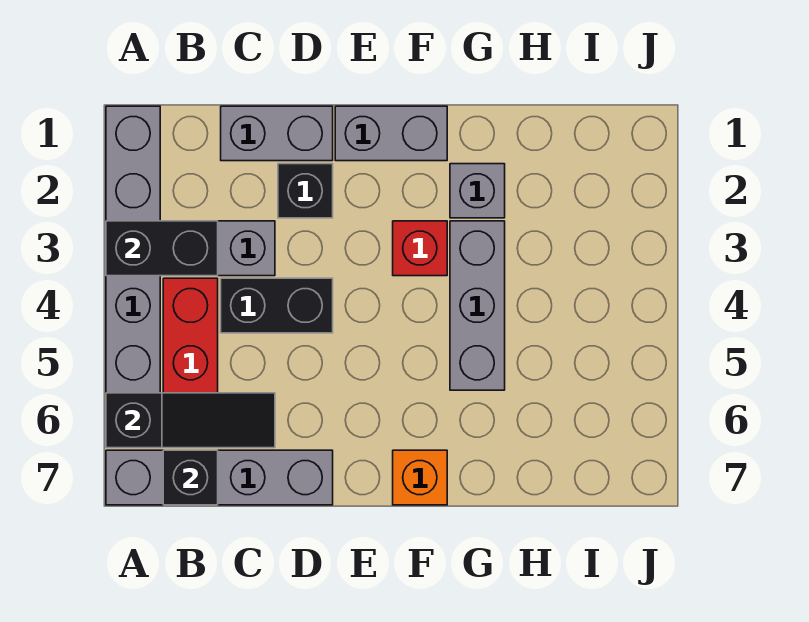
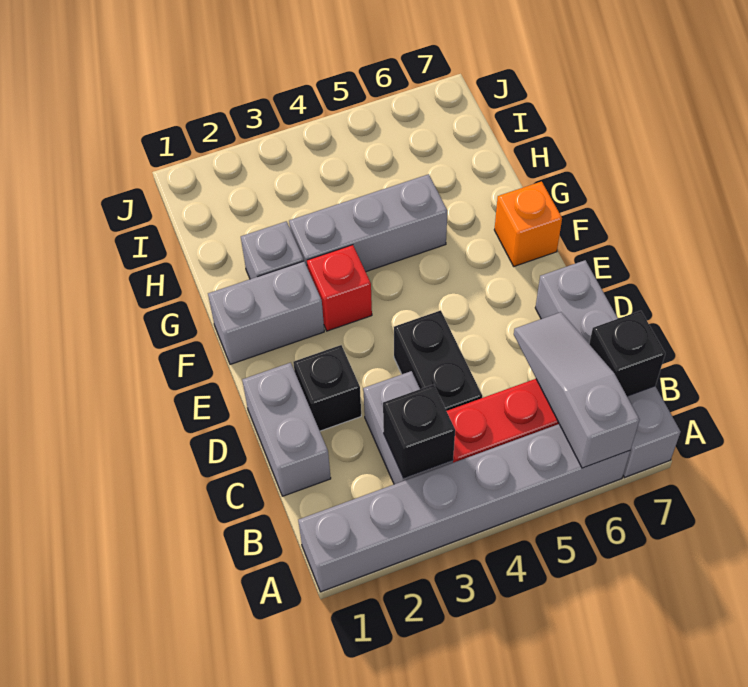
black brick A3:B3 level 2 -> black brick B3 level 2
black slope A6:C6 level 2 top A -> grey slope A6:C6 level 2 top A
grey brick E1:F1 level 1 -> grey brick F1:F2 level 1

